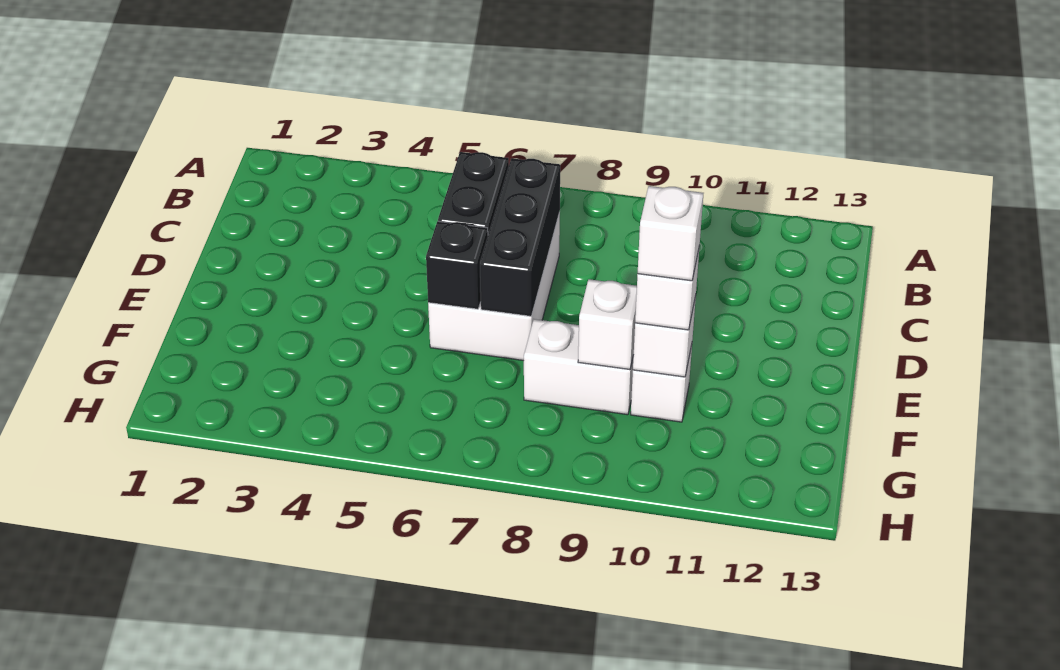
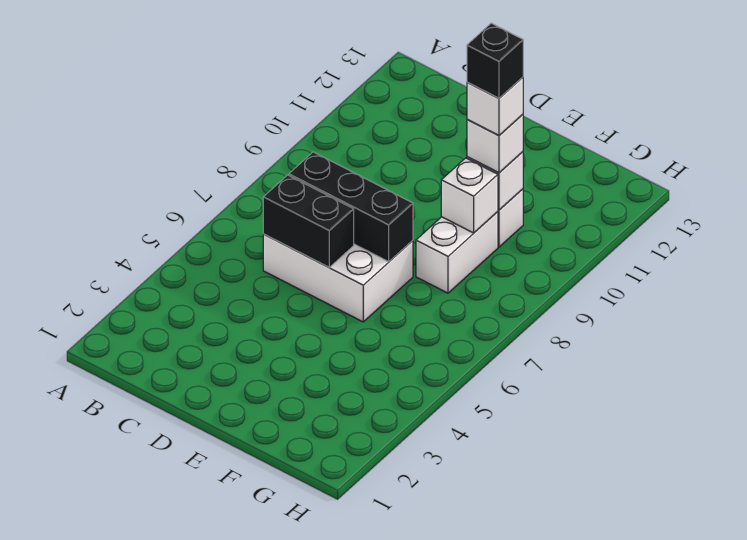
black brick E6 level 2 -> black brick F10 level 5

